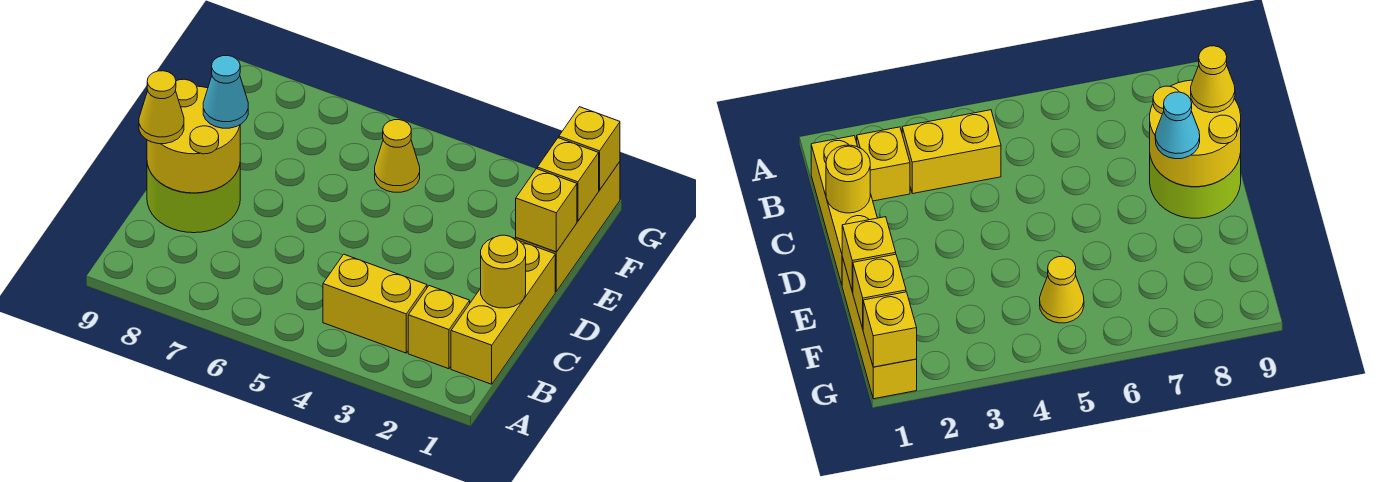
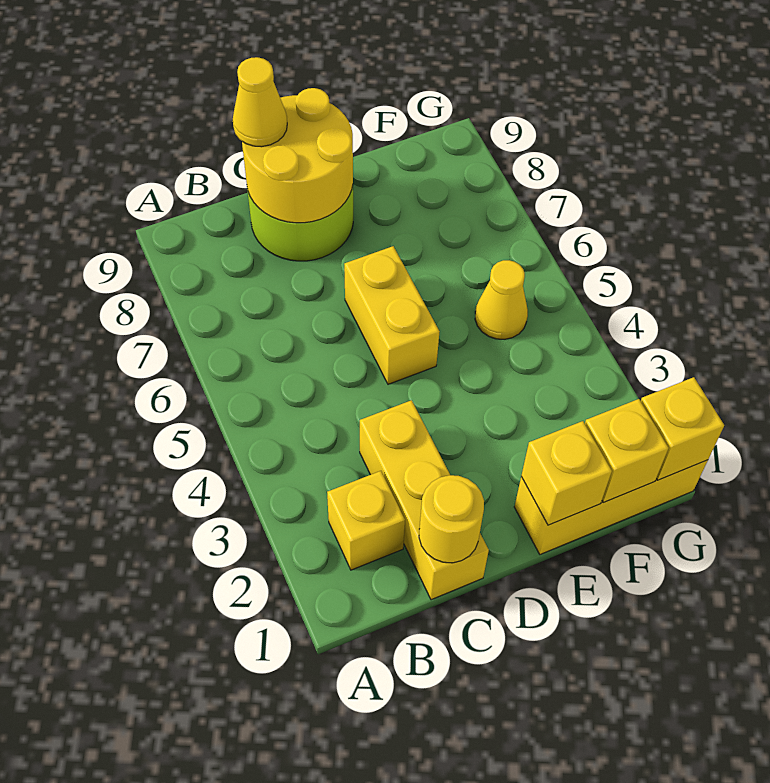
yellow brick B1:D1 level 1 -> yellow brick C1:C3 level 1
yellow brick B3:B4 level 1 -> yellow brick D5:D6 level 1
cyan cone D8 level 3 -> none

